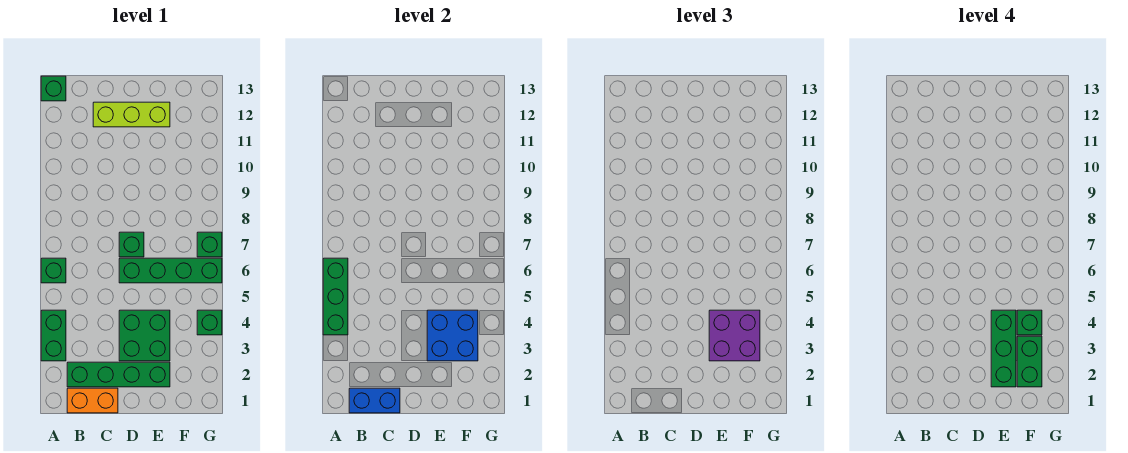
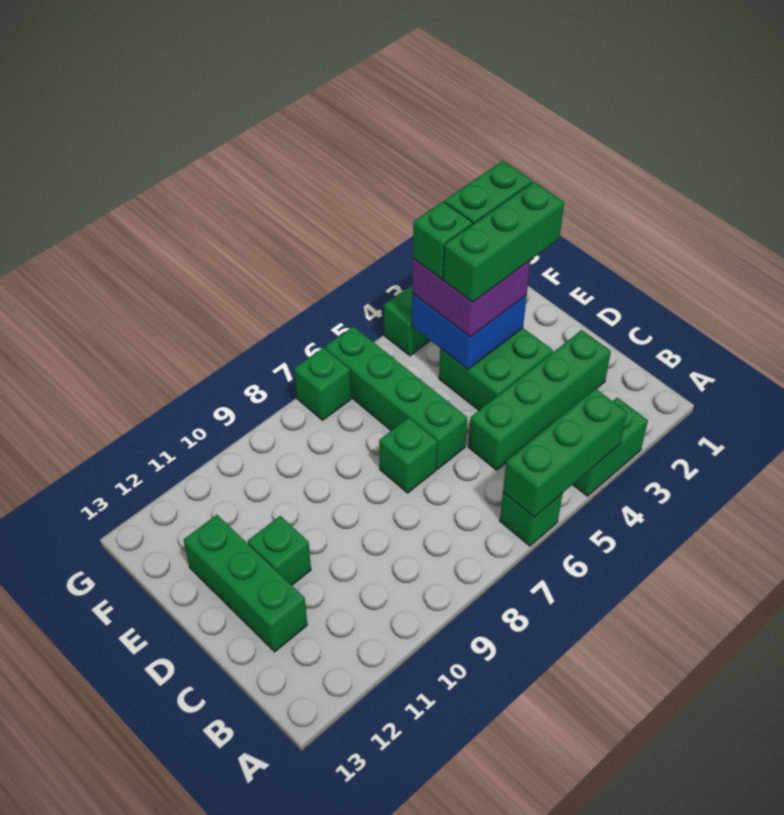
green brick A13 level 1 -> green brick D11 level 1
orange brick B1:C1 level 1 -> none
blue brick B1:C1 level 2 -> none
green brick B2:E2 level 1 -> green brick C2:C5 level 1
lime brick C12:E12 level 1 -> green brick C12:E12 level 1

